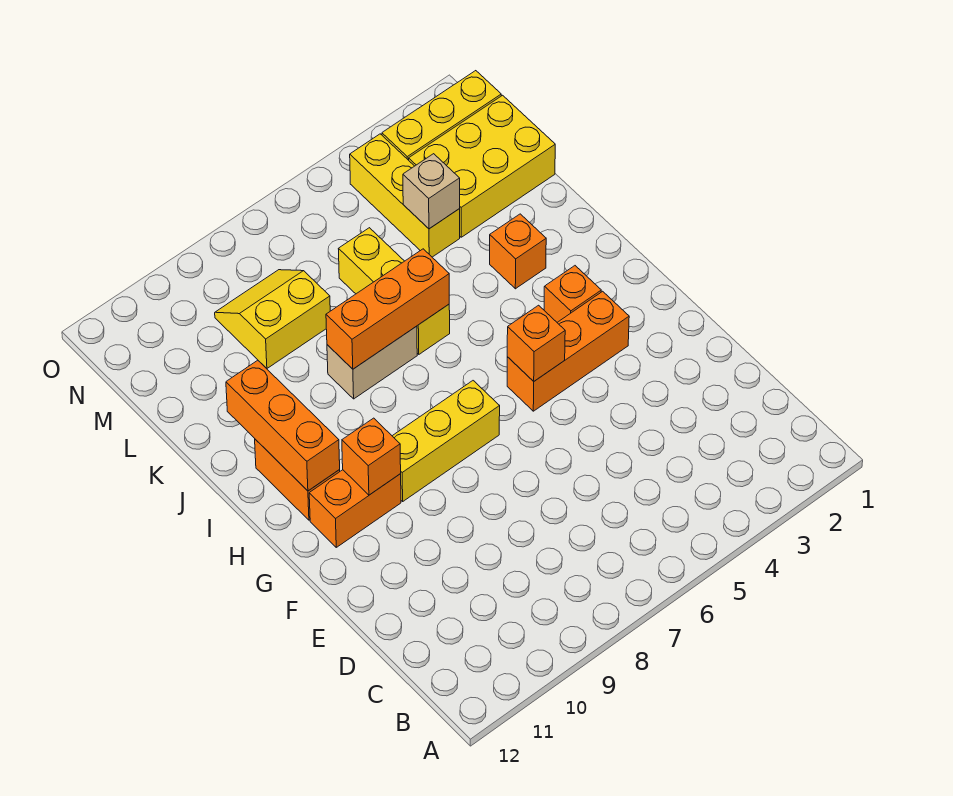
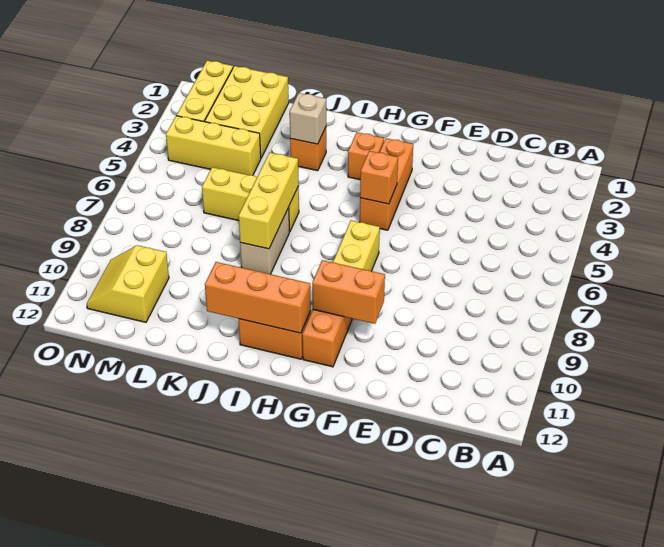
orange brick G10 level 2 -> orange brick F10:G10 level 2
orange brick J6:J8 level 2 -> yellow brick J6:J8 level 2
tan brick L4 level 2 -> tan brick J3 level 2
yellow slope L8:M9 level 1 top L -> yellow slope M10:N11 level 1 top M

